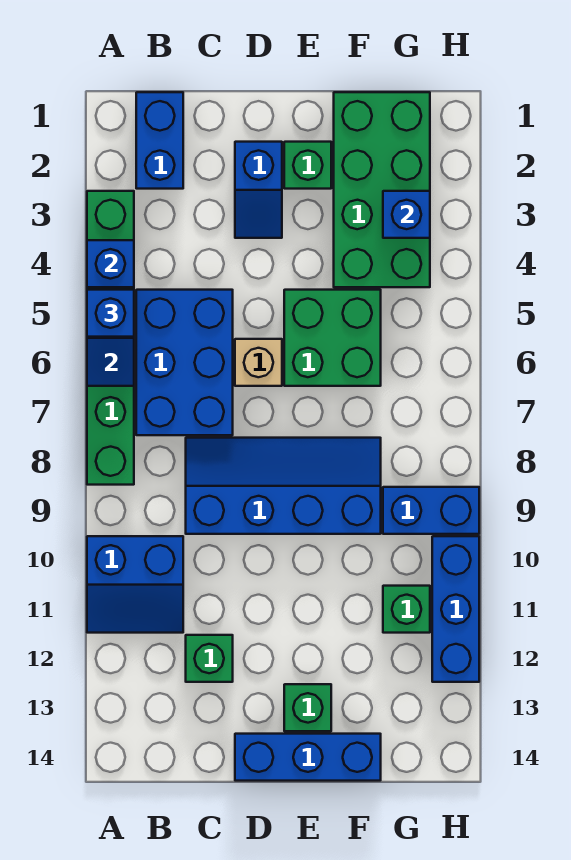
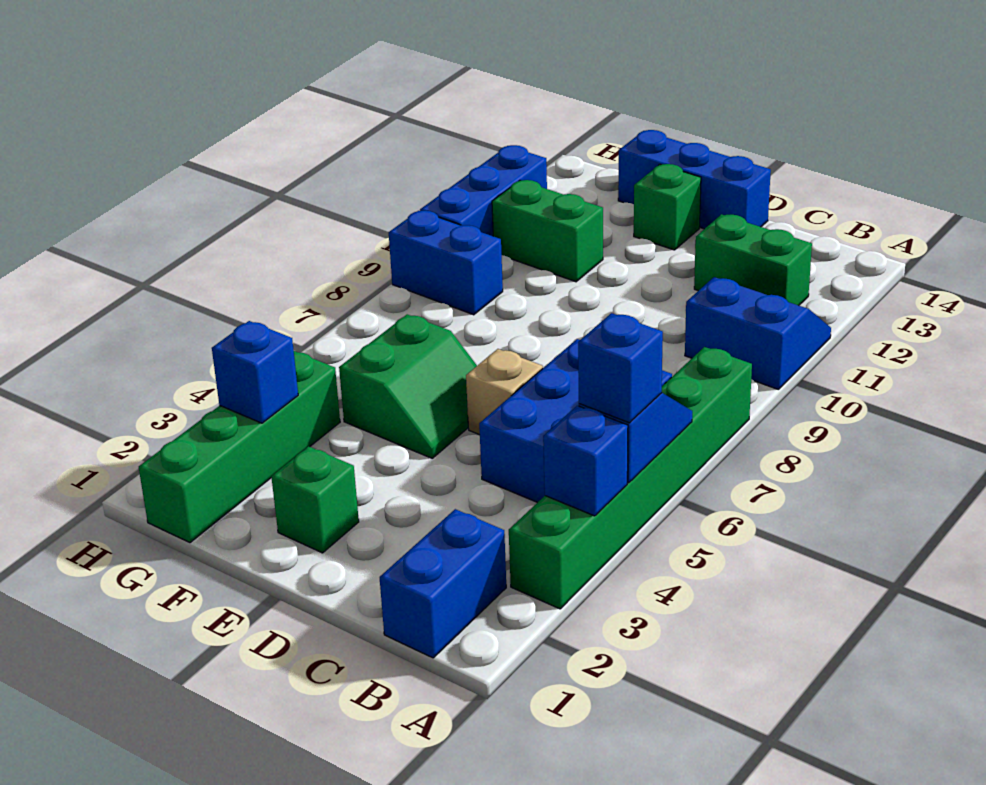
blue slope C8:F9 level 1 top 9 -> none
green brick C12 level 1 -> green brick B12:C12 level 1
blue slope D2:D3 level 1 top 2 -> none
green brick E5:F6 level 1 -> green slope E5:F6 level 1 top F
green brick F1:G4 level 1 -> green brick G1:G4 level 1
green brick G11 level 1 -> green brick F11:G11 level 1

